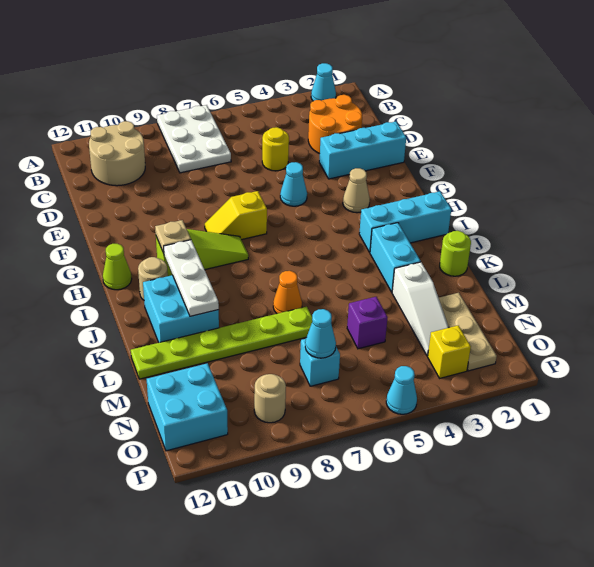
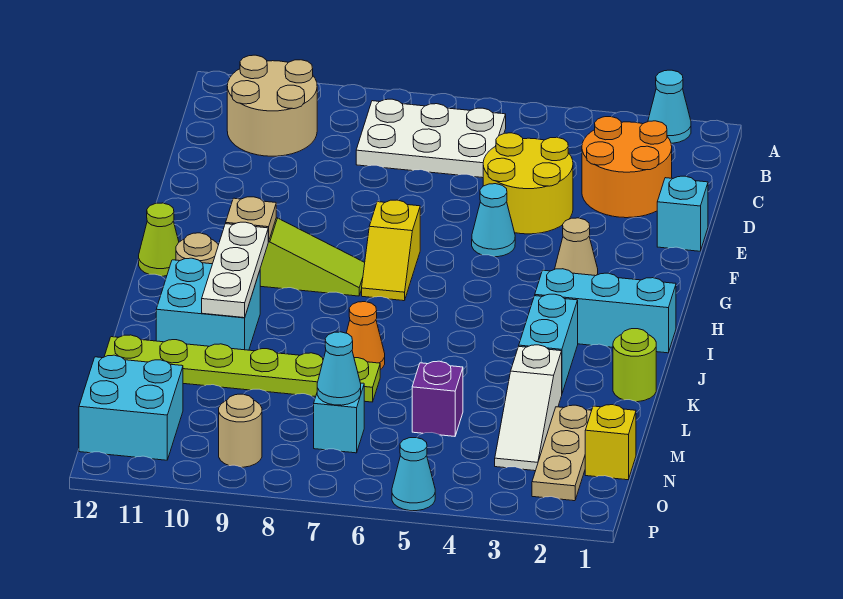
white plate A7:C8 level 1 -> white plate B6:C8 level 1
yellow round brick D5 level 1 -> yellow round brick D4:E5 level 1
cyan brick E1:E3 level 1 -> cyan brick E1 level 1
yellow slope G7:G8 level 1 top 7 -> yellow slope G7:H7 level 1 top G
yellow brick O3 level 1 -> yellow brick N1 level 1

